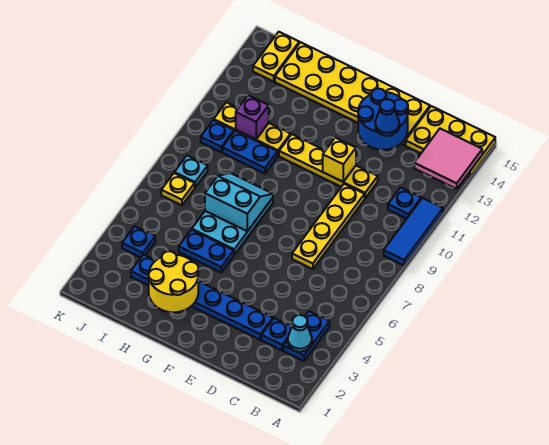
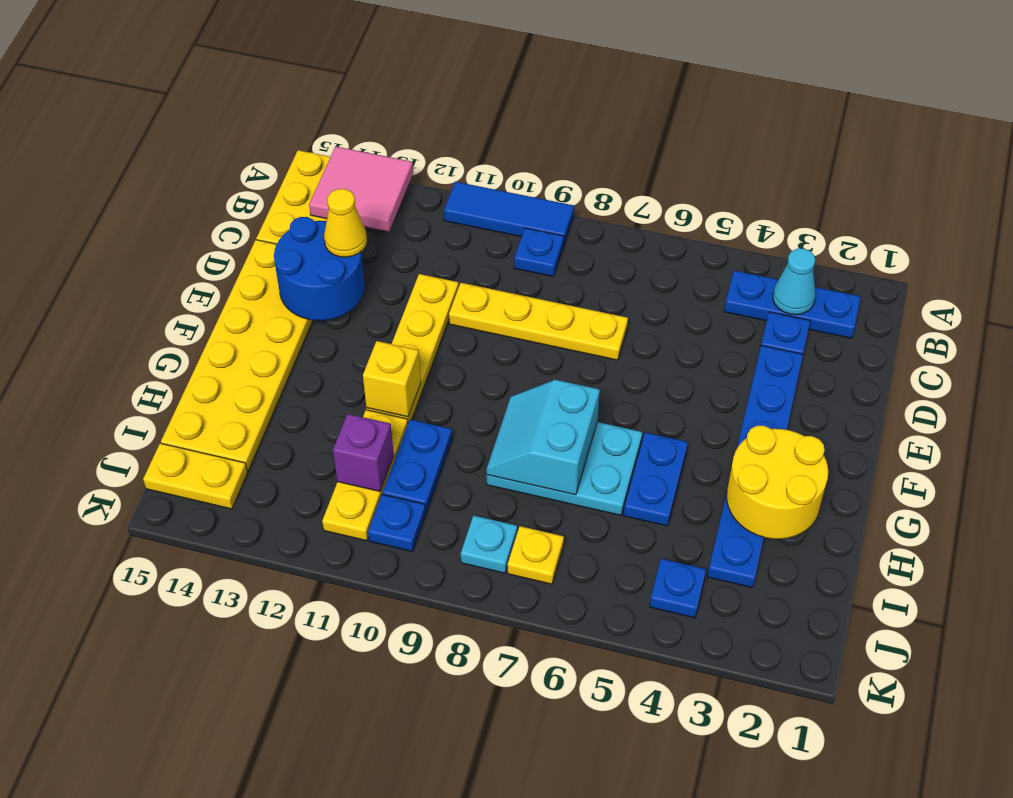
blue plate B3:B4 level 1 -> blue plate B2:B4 level 1
blue plate B11 level 1 -> blue plate B9 level 1
blue cone D13 level 3 -> yellow cone D13 level 3
yellow brick E11 level 2 -> yellow brick G11 level 2

